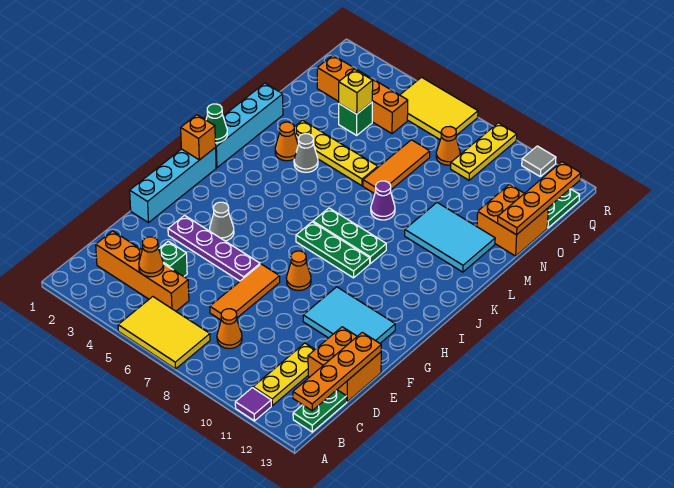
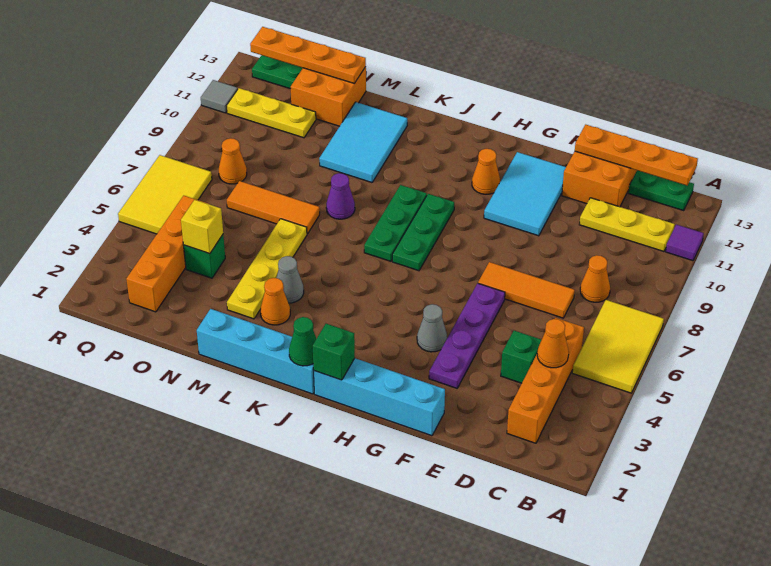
orange cone G8 level 1 -> orange cone H11 level 1
orange brick I1 level 2 -> green brick I1 level 2
yellow plate P9:R9 level 1 -> yellow plate O11:Q11 level 1

